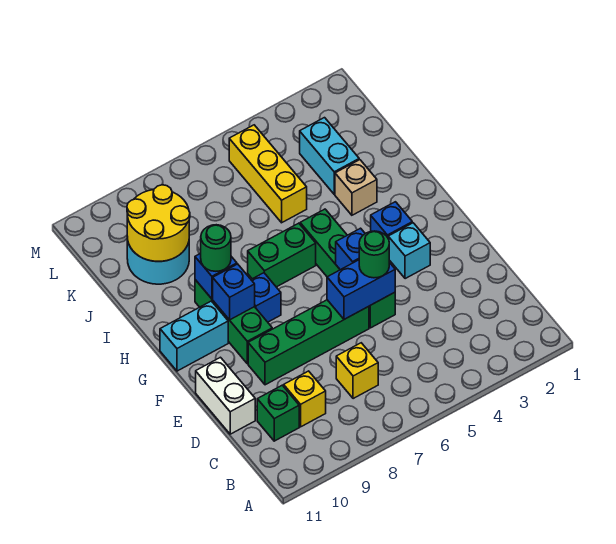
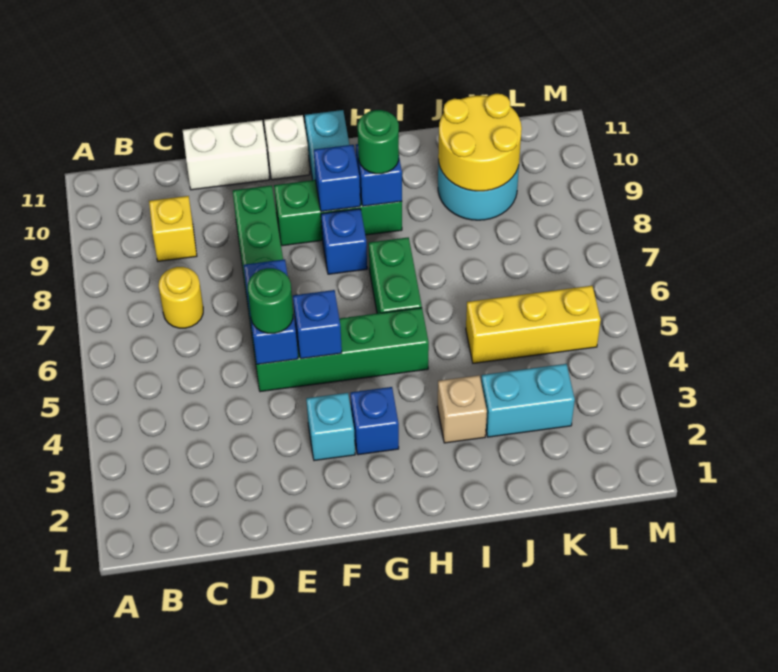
yellow brick C7 level 1 -> yellow round brick C7 level 1
green brick C10 level 1 -> none
none -> white brick F11 level 1

